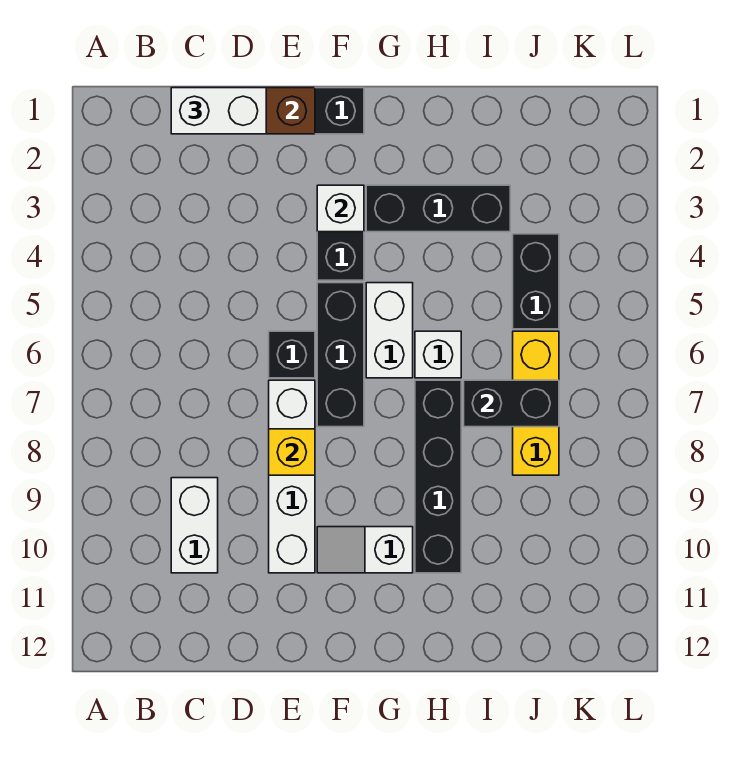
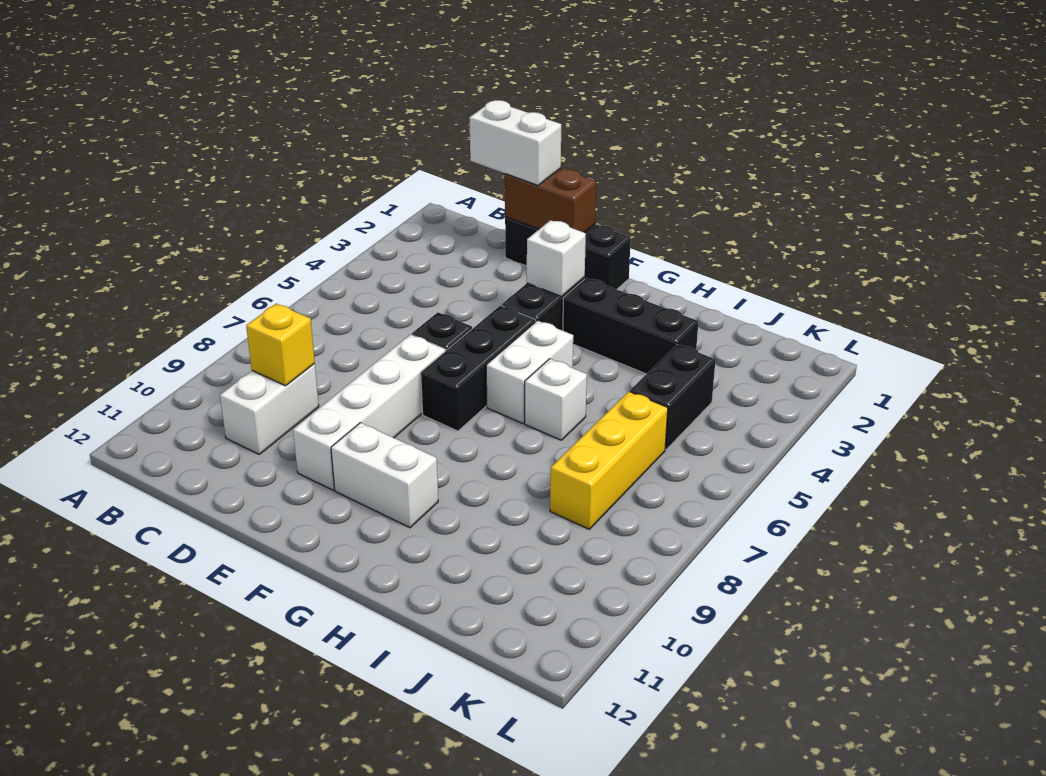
yellow brick E8 level 2 -> yellow brick C9 level 2
white slope F10:G10 level 1 top G -> white brick F10:G10 level 1
black brick H7:H10 level 1 -> none
black brick I7:J7 level 2 -> none

